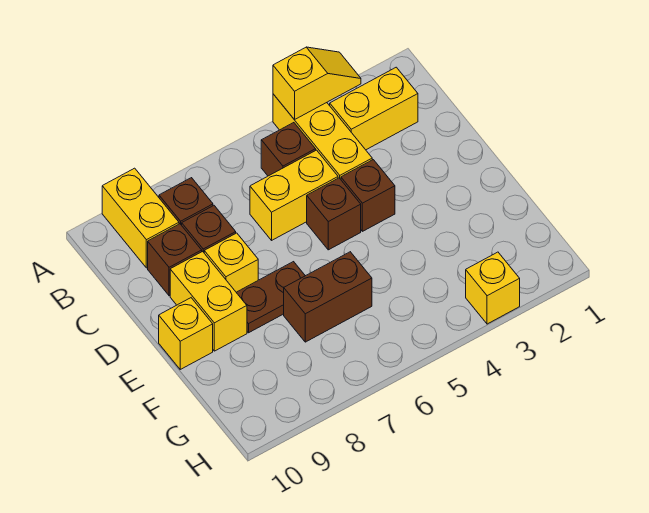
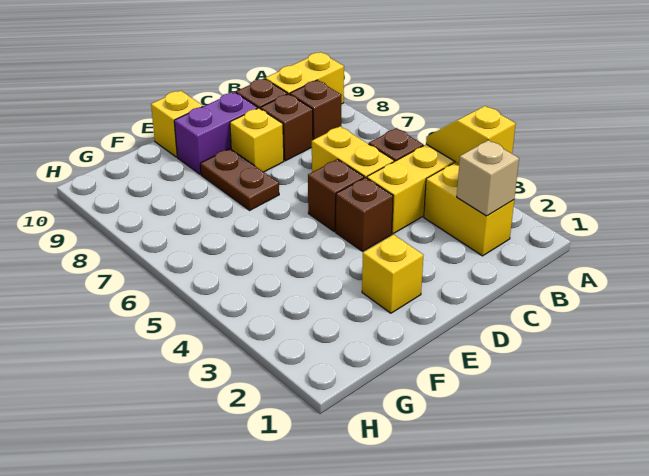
yellow slope A3:A4 level 2 top 4 -> yellow slope A3:A4 level 2 top 3
none -> tan brick B2 level 2
yellow brick D9:E9 level 1 -> purple brick D9:E9 level 1
brown brick F6:F7 level 1 -> none
yellow brick H3 level 1 -> yellow brick E2 level 1

